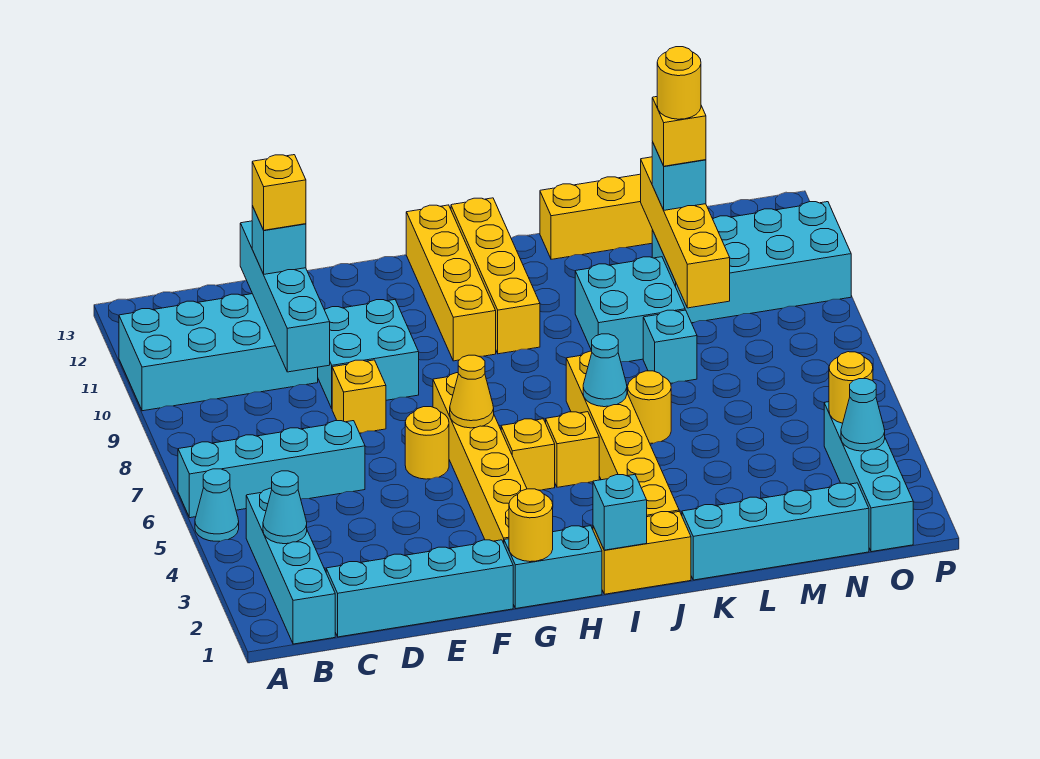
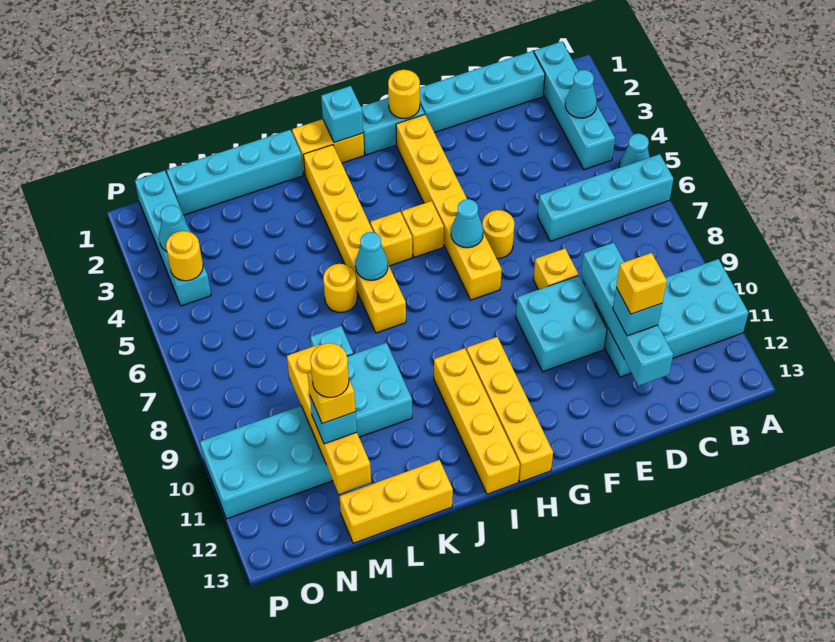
yellow cone G6 level 2 -> cyan cone G6 level 2

